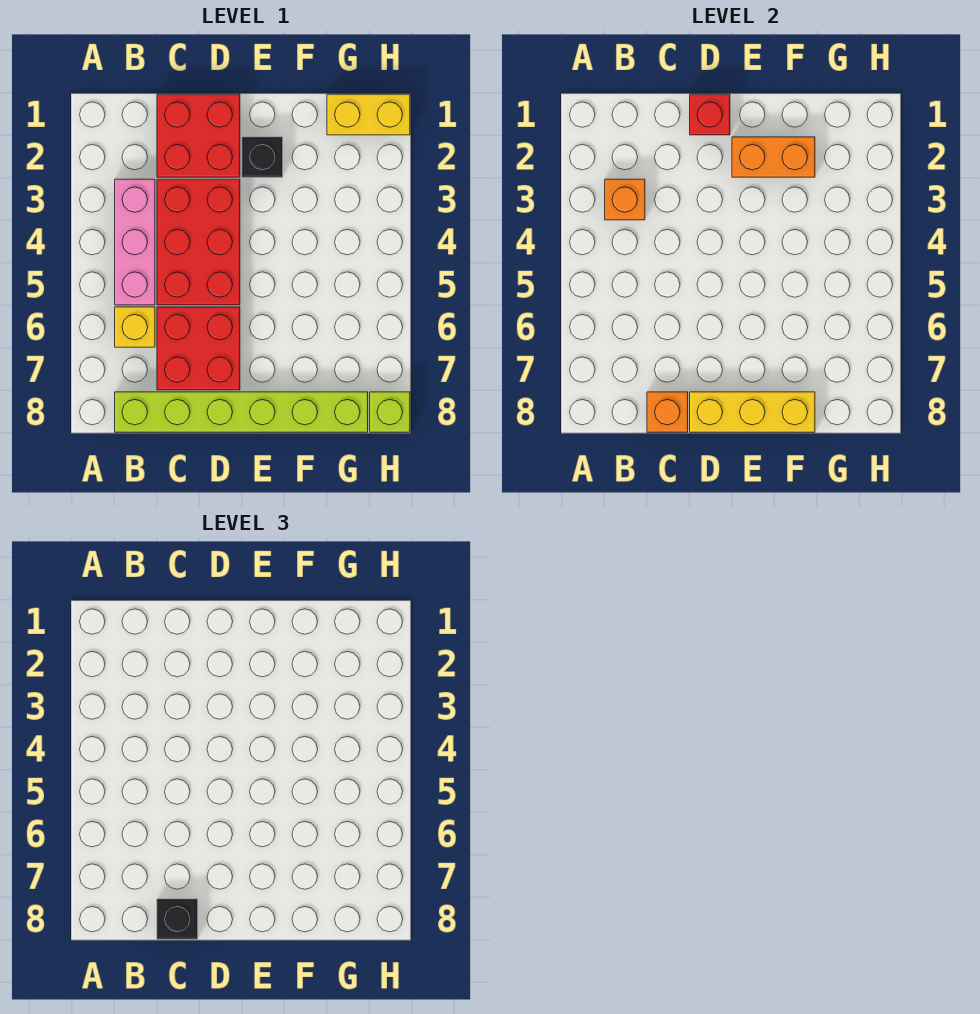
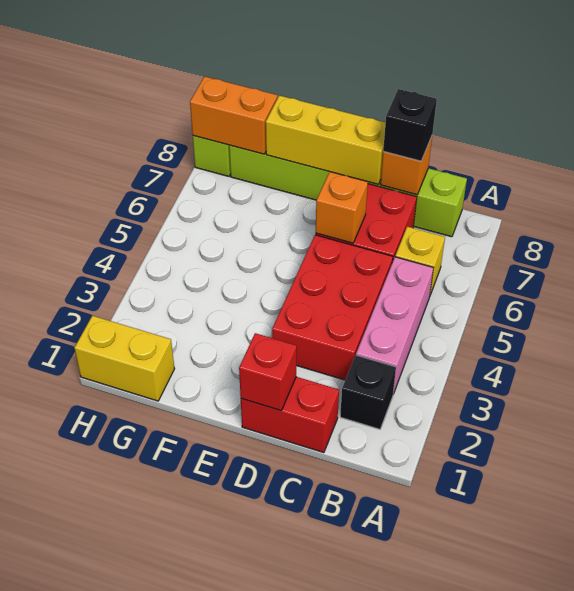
orange brick B3 level 2 -> orange brick D6 level 2
red brick C1:D2 level 1 -> red brick C1:D1 level 1
black brick E2 level 1 -> black brick B2 level 1
orange brick E2:F2 level 2 -> orange brick G8:H8 level 2

